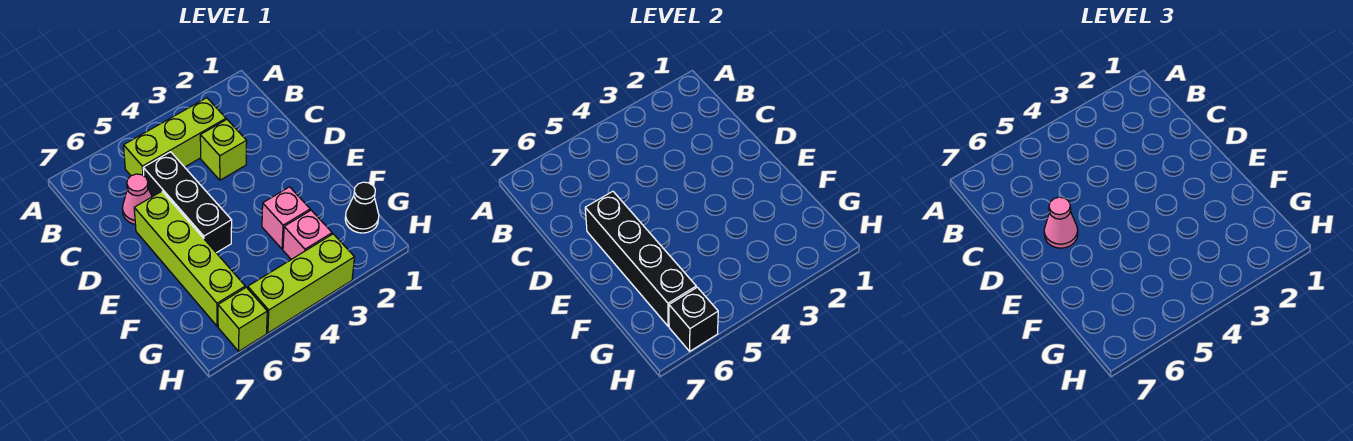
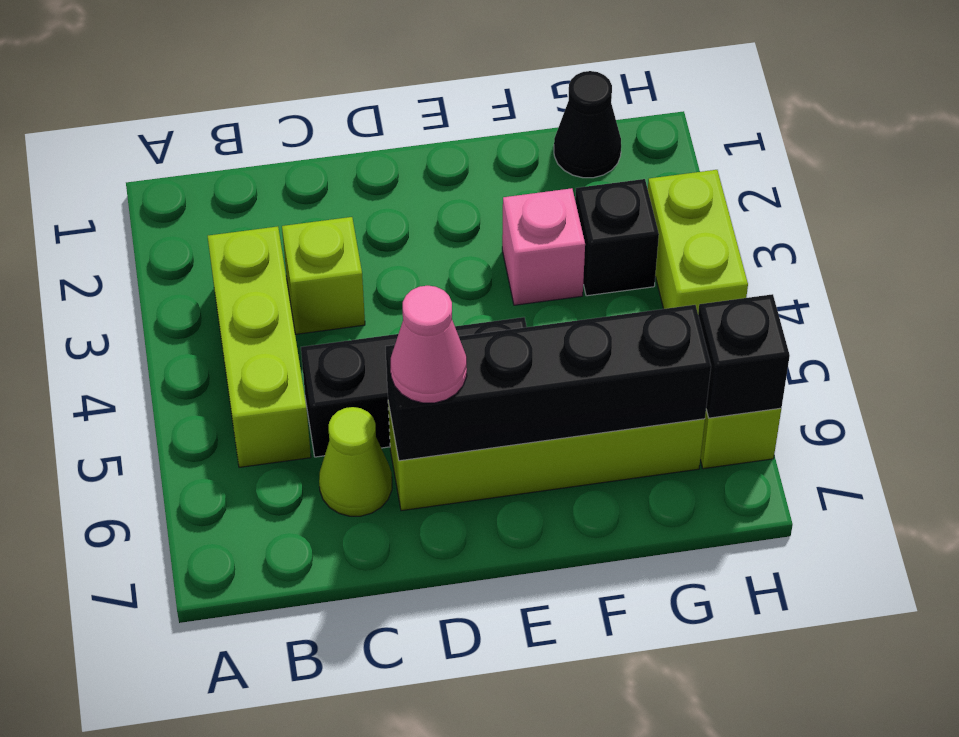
pink cone C6 level 1 -> lime cone C6 level 1
pink brick G3 level 1 -> black brick G3 level 1
lime brick H3:H5 level 1 -> lime brick H3:H4 level 1

